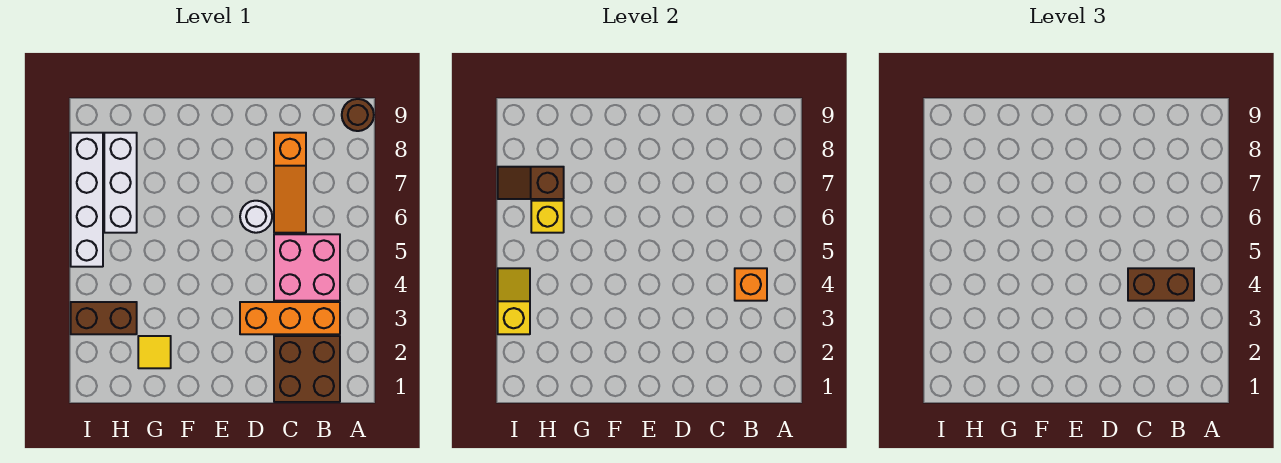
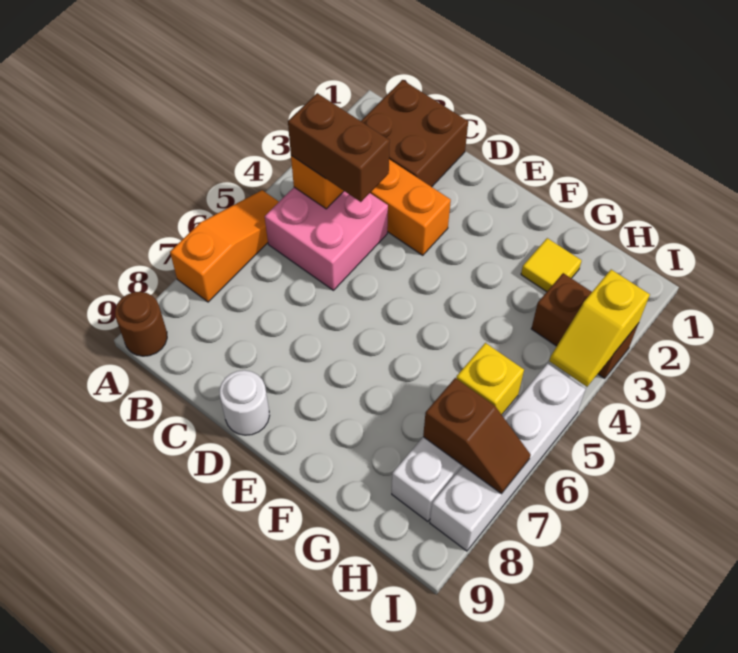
orange slope C6:C8 level 1 top 8 -> orange slope A5:A7 level 1 top 7
white round brick D6 level 1 -> white round brick D9 level 1

